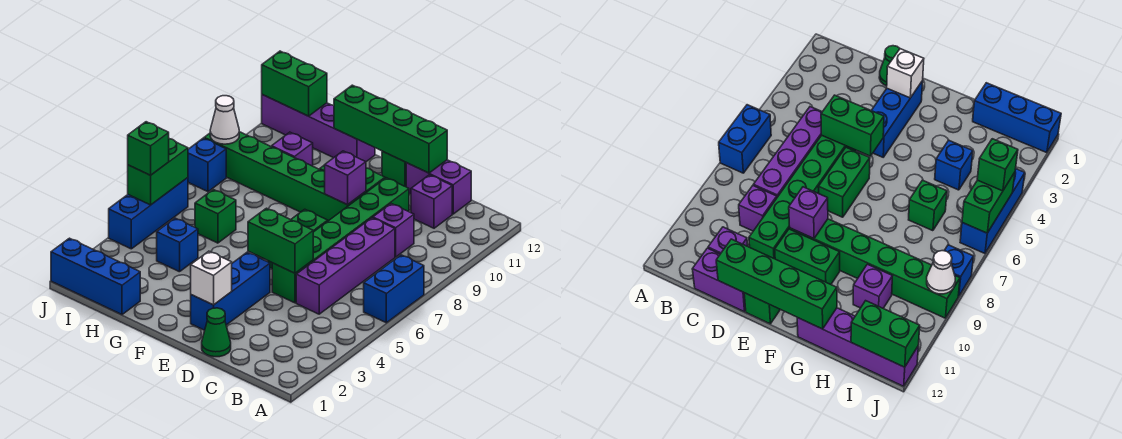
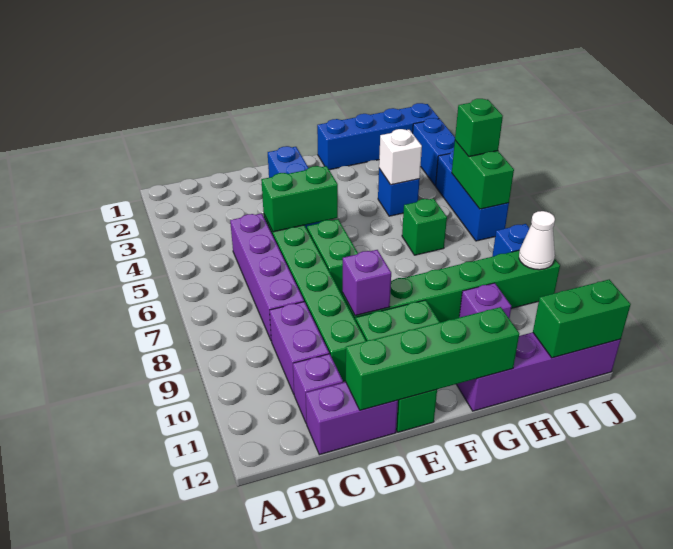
blue brick A6:A7 level 1 -> blue brick J2:J3 level 1
purple brick C9 level 1 -> purple brick C9:C10 level 1
green cone D1 level 1 -> none
white brick E2 level 2 -> white brick H4 level 2
blue brick H1:J1 level 1 -> blue brick G1:J1 level 1

